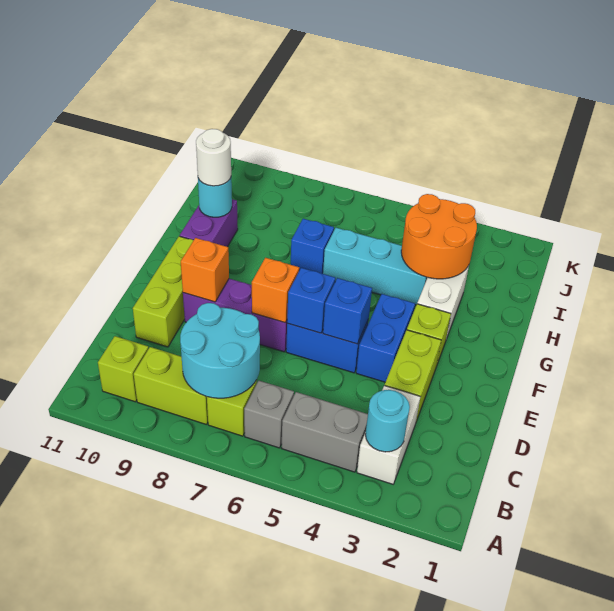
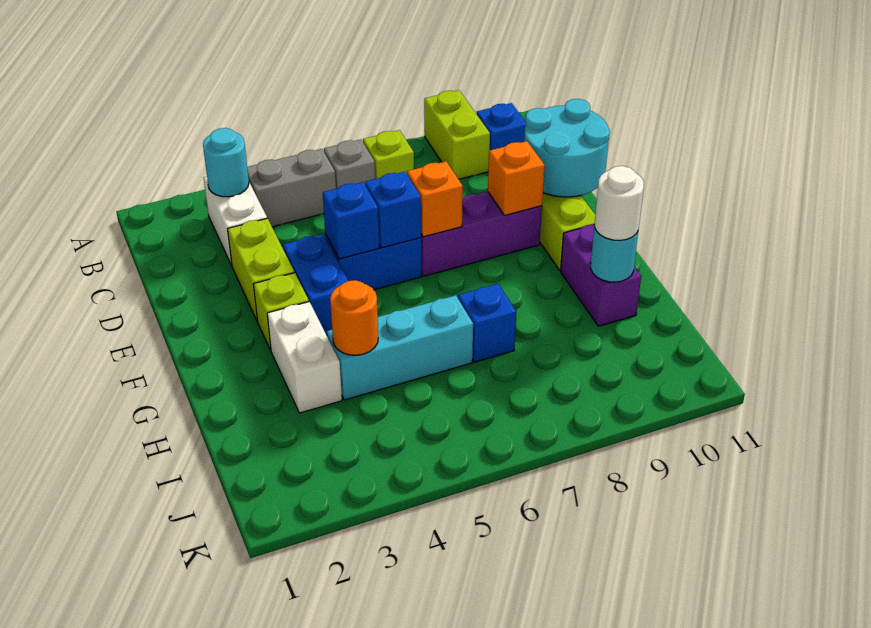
cyan round brick B7:C8 level 2 -> cyan round brick D10:E11 level 2
lime brick B8:B9 level 1 -> lime brick A9:B9 level 1
lime brick B10 level 1 -> blue brick B10 level 1
orange round brick H3:I4 level 2 -> orange round brick H4 level 2

